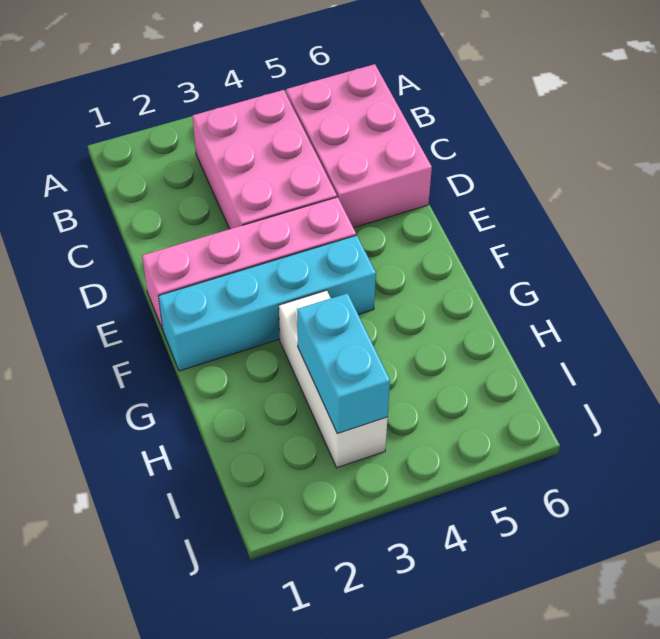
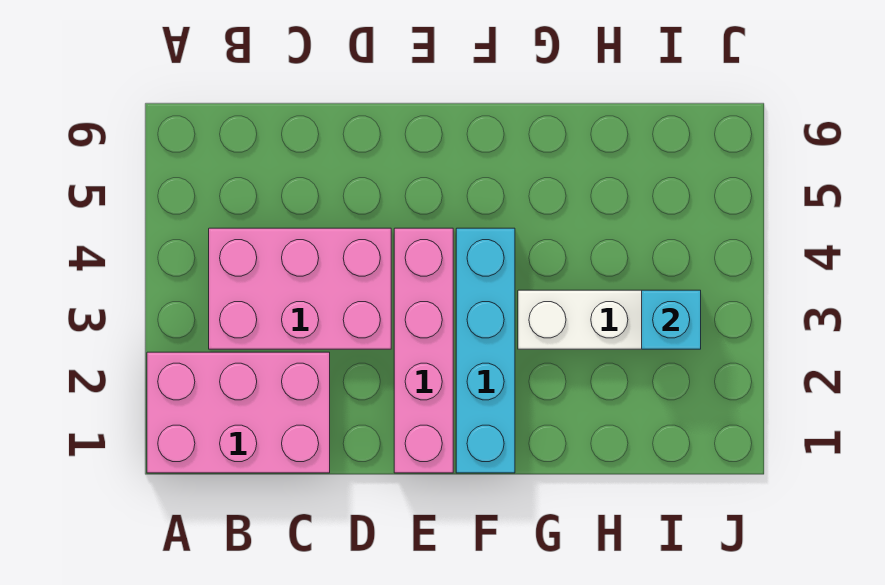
pink brick B5:D6 level 1 -> pink brick A1:C2 level 1
cyan brick H3:I3 level 2 -> cyan brick I3 level 2

